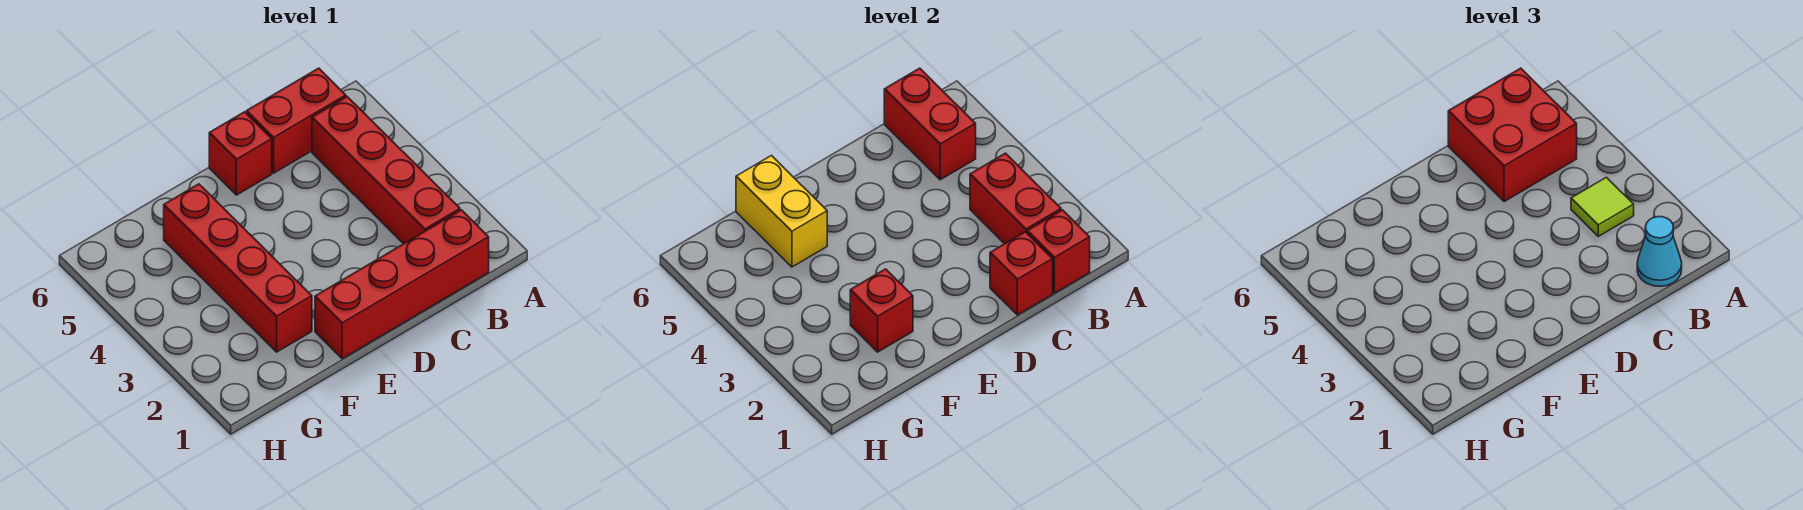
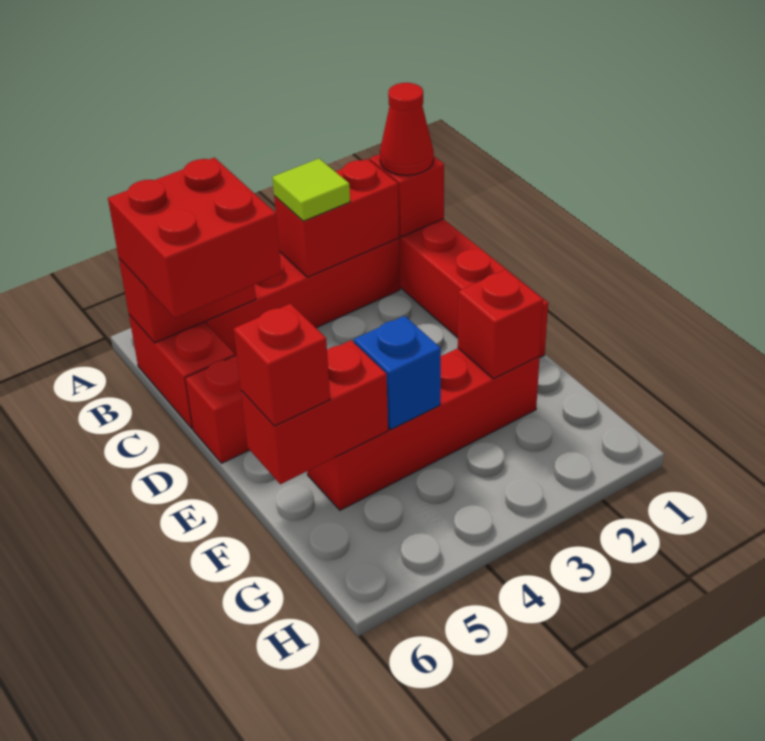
cyan cone B1 level 3 -> red cone B1 level 3
red brick C1 level 2 -> red brick F6 level 3
none -> blue brick F4 level 2
yellow brick F5:F6 level 2 -> red brick F5:F6 level 2

